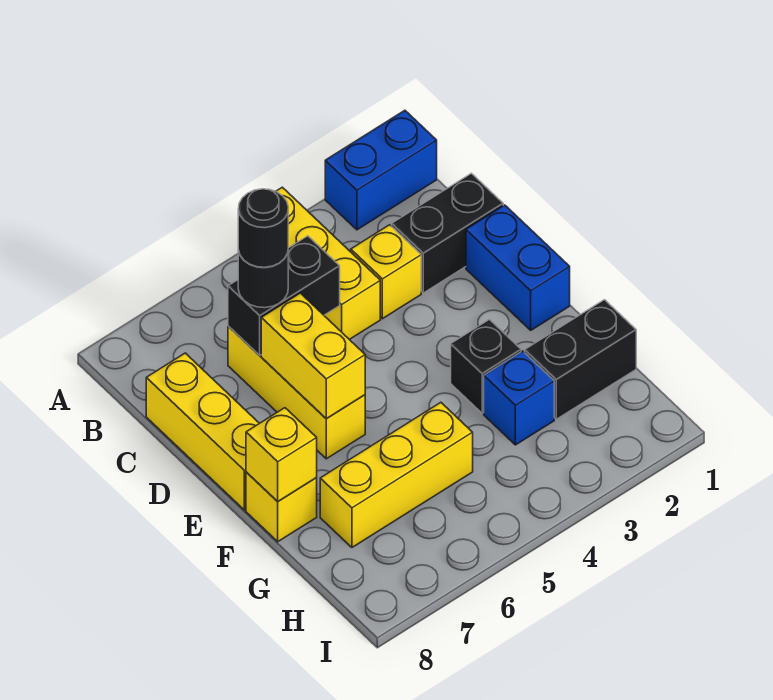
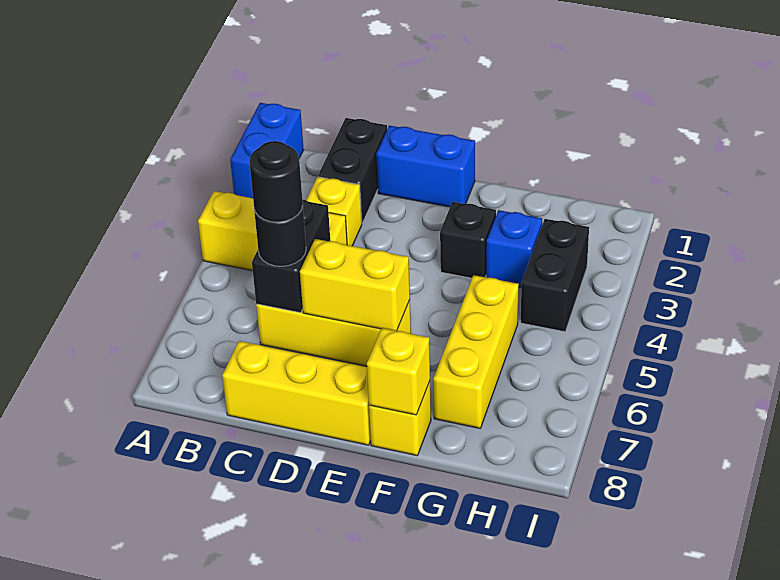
black brick G1:G2 level 1 -> black brick H3:H4 level 1

